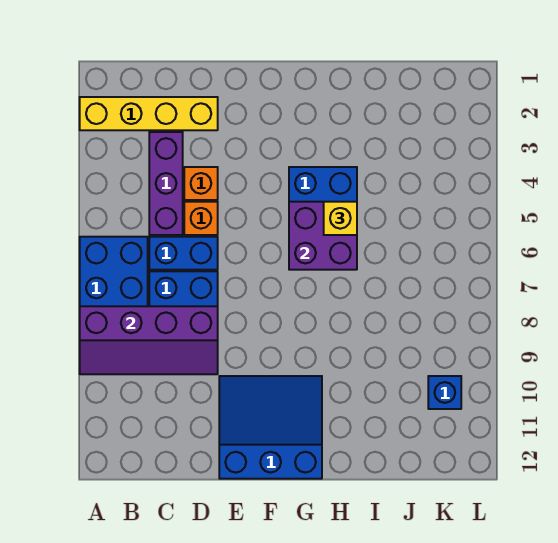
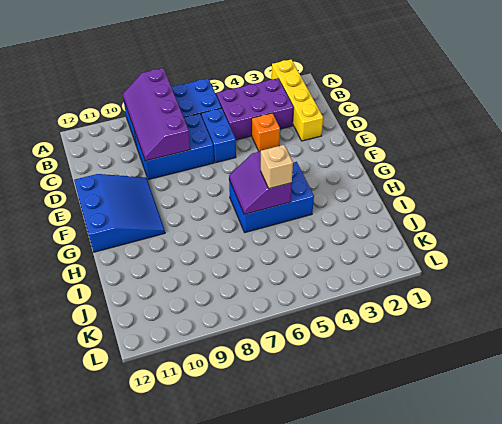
purple brick C3:C5 level 1 -> purple brick B3:C5 level 1
orange brick D5 level 1 -> none
purple brick G5:H6 level 2 -> purple slope G5:H6 level 2 top 5
yellow brick H5 level 3 -> tan brick H5 level 3
blue brick K10 level 1 -> none

